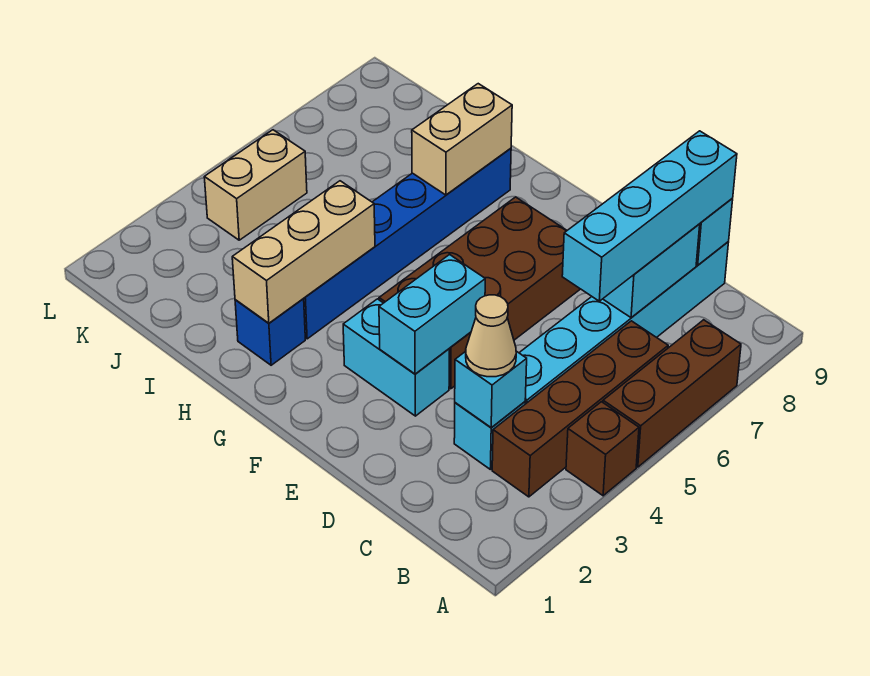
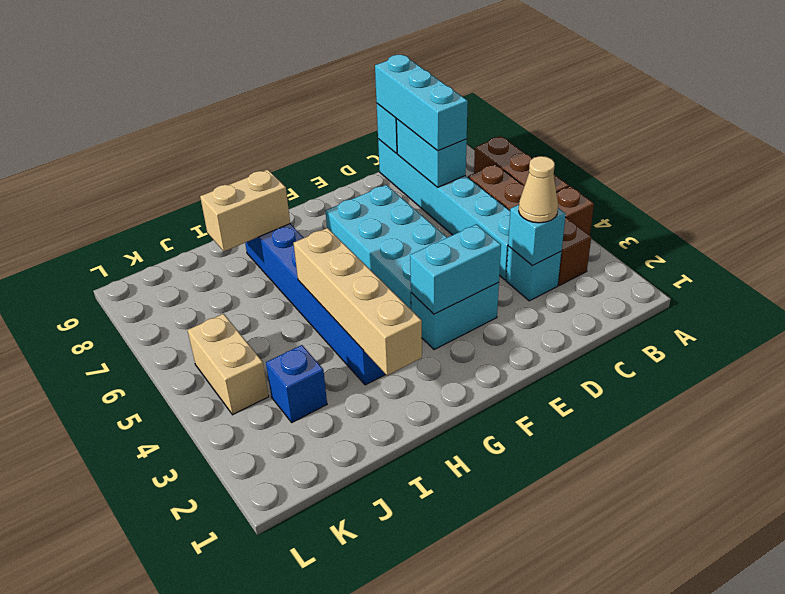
cyan brick C6:C9 level 3 -> cyan brick C7:C9 level 3
cyan brick E3:E4 level 2 -> cyan brick E3:F3 level 2
brown brick E4:F7 level 1 -> cyan brick E4:F7 level 1
blue brick H2 level 1 -> blue brick J3 level 1
tan brick H2:H4 level 2 -> tan brick H2:H5 level 2
tan brick H7:H8 level 2 -> tan brick H8:I8 level 2

